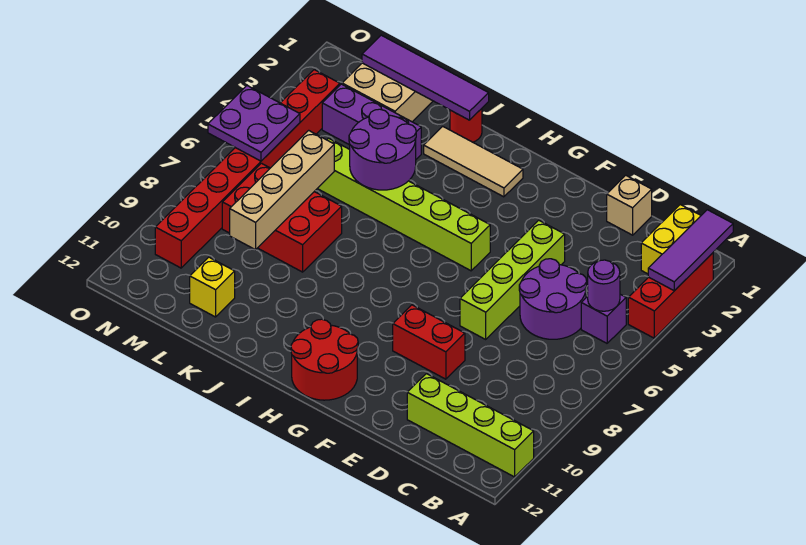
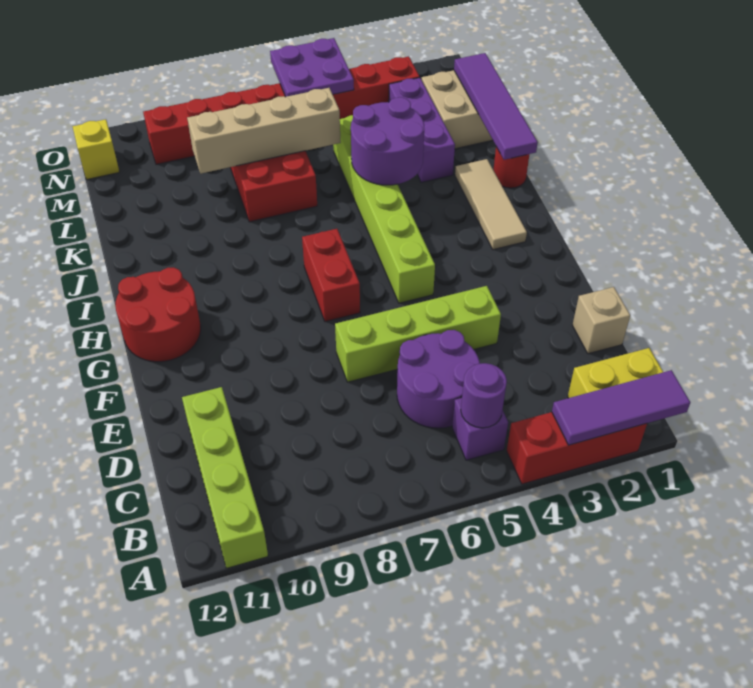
red brick E9:F9 level 1 -> red brick G7:H7 level 1
yellow brick L11 level 1 -> yellow brick N12 level 1

